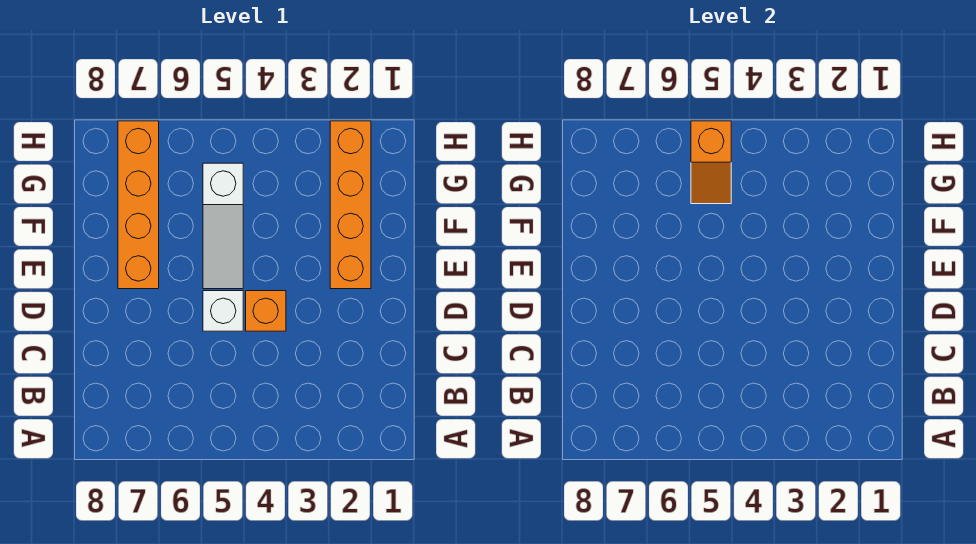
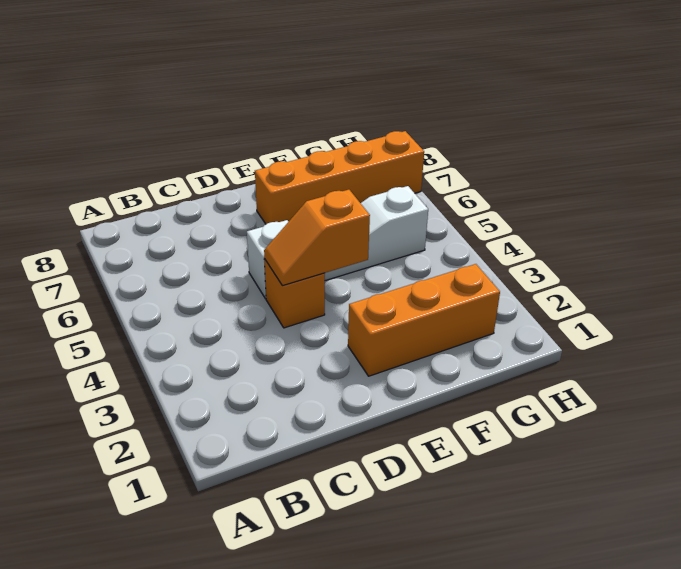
orange brick E2:H2 level 1 -> orange brick E2:G2 level 1
orange slope G5:H5 level 2 top H -> orange slope D4:E4 level 2 top E

